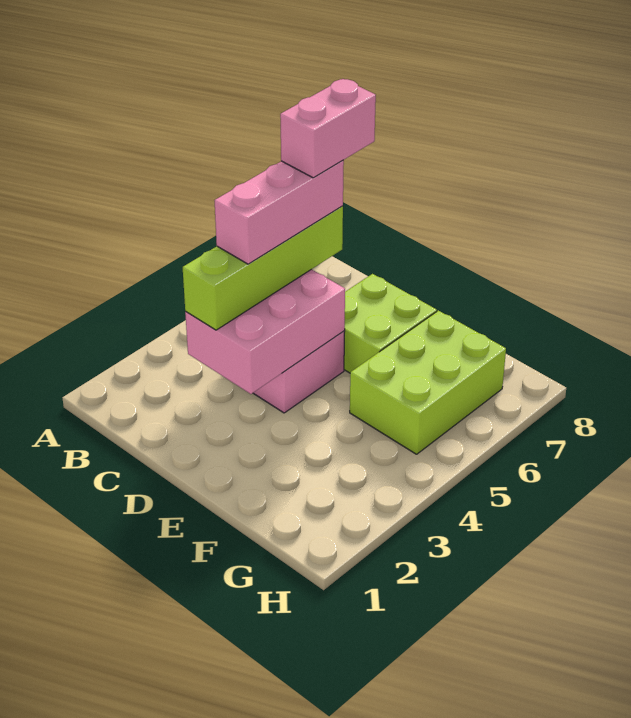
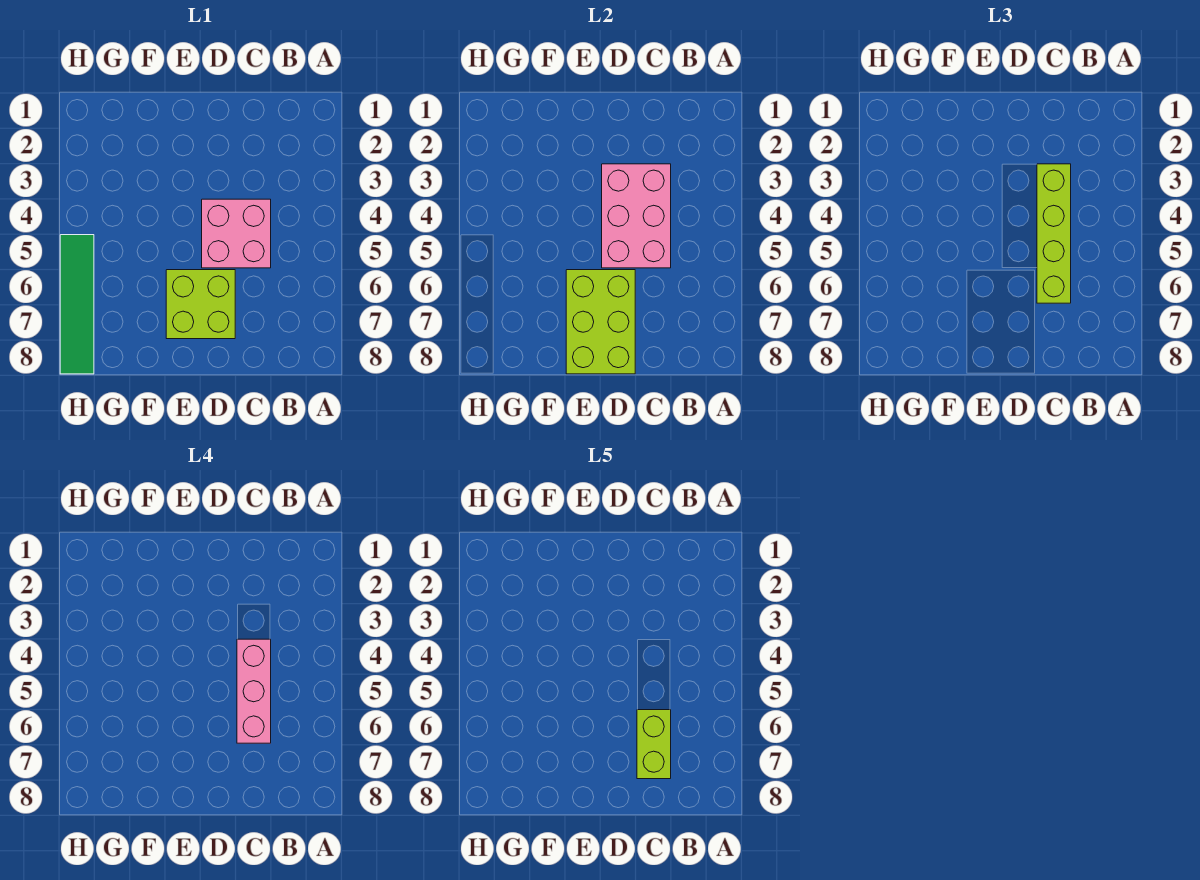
pink brick C6:C7 level 5 -> lime brick C6:C7 level 5
lime brick F5:G7 level 1 -> lime brick D6:E8 level 2
none -> green tile H5:H8 level 1

